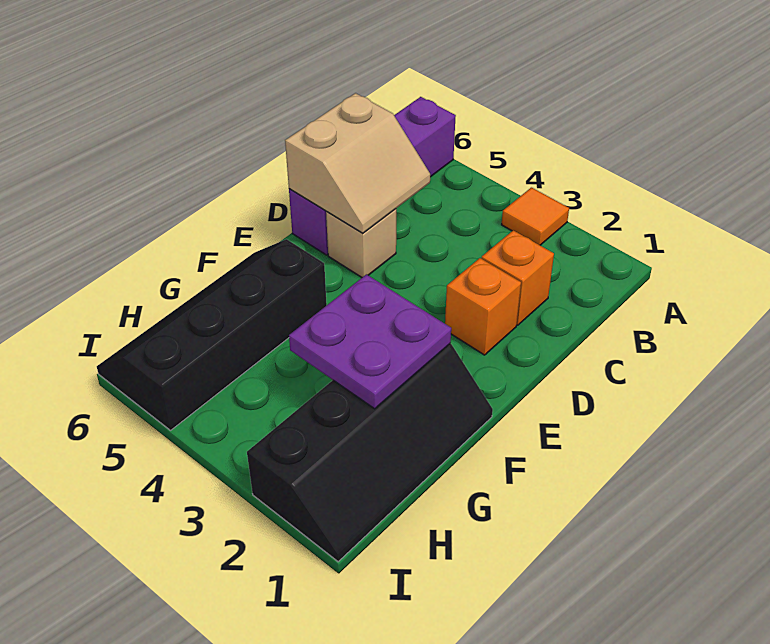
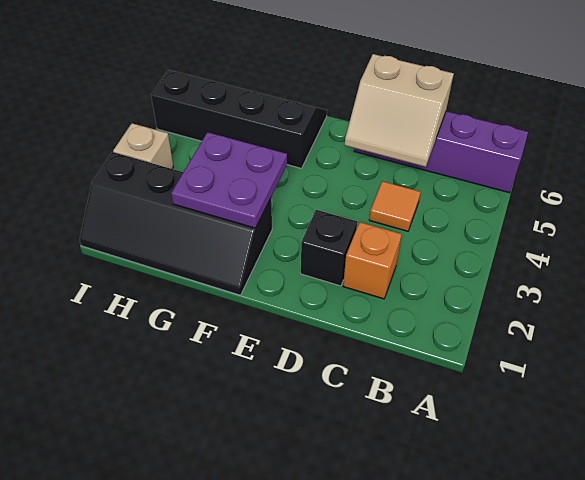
orange tile A3 level 1 -> orange tile C4 level 1
orange brick D2 level 1 -> black brick D2 level 1
tan brick D5 level 1 -> tan brick I3 level 1

